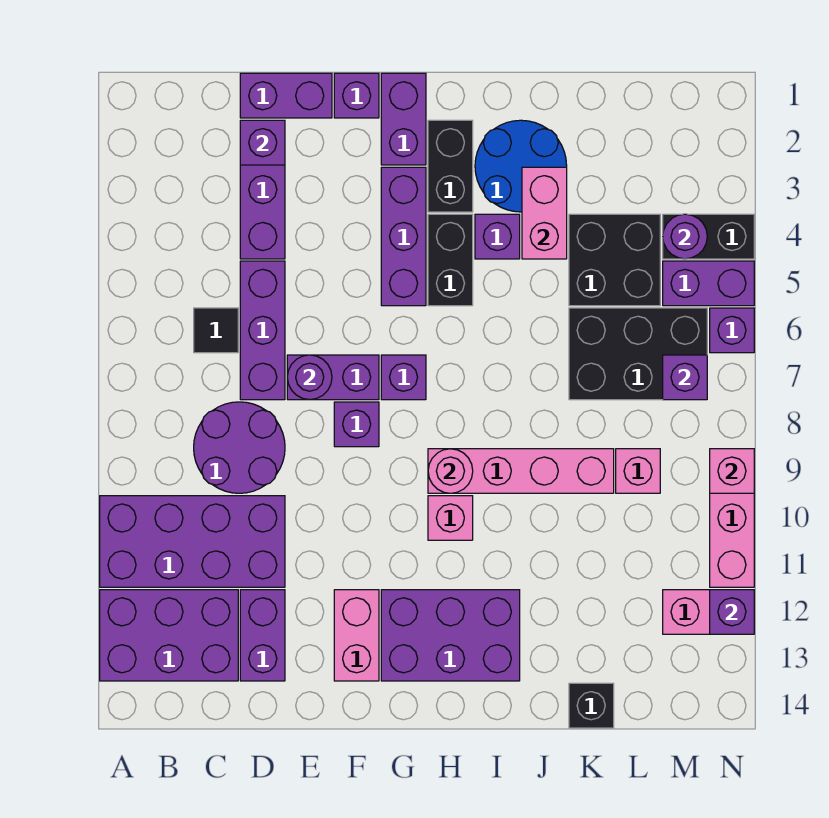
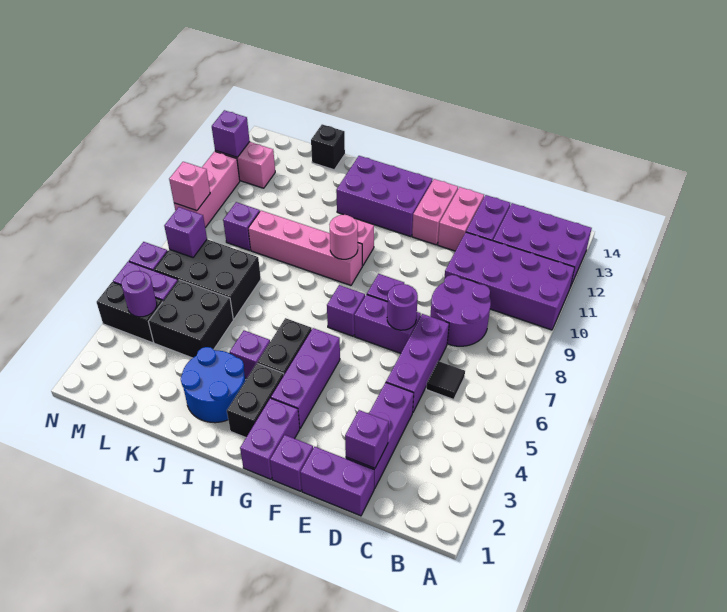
pink brick J3:J4 level 2 -> pink brick E12:E13 level 1
pink brick L9 level 1 -> purple brick L9 level 1

